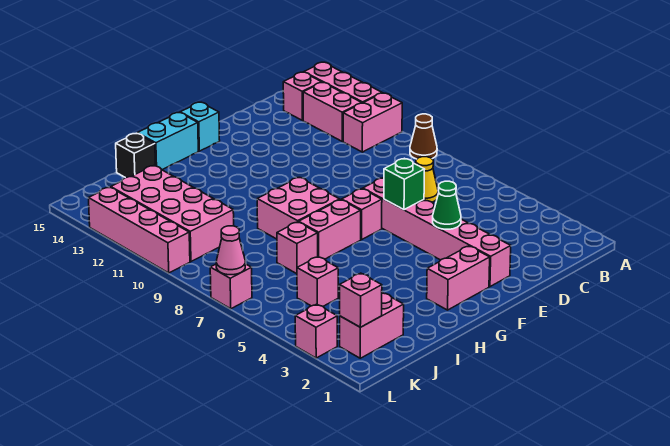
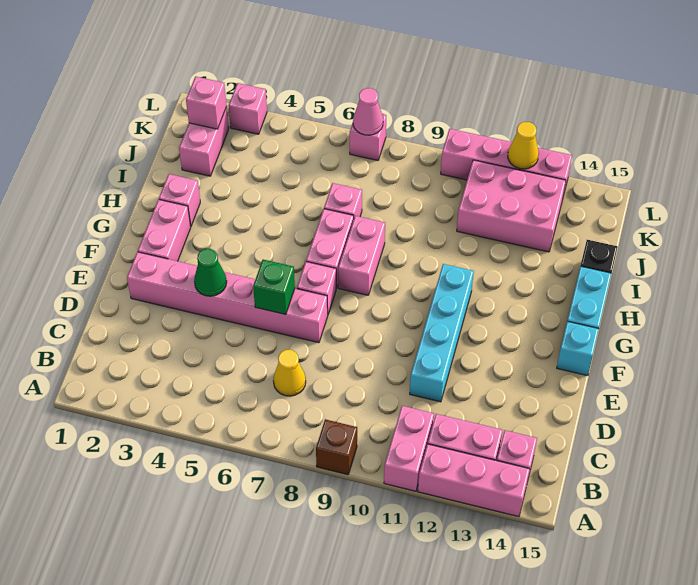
brown cone A9 level 1 -> brown brick A9 level 1
none -> cyan brick D11:G11 level 1
pink brick G8:H9 level 1 -> pink brick G8:H8 level 1
pink brick J5 level 1 -> pink brick H2 level 1
pink brick J10:K13 level 1 -> pink brick J11:K13 level 1
none -> yellow cone L12 level 2

